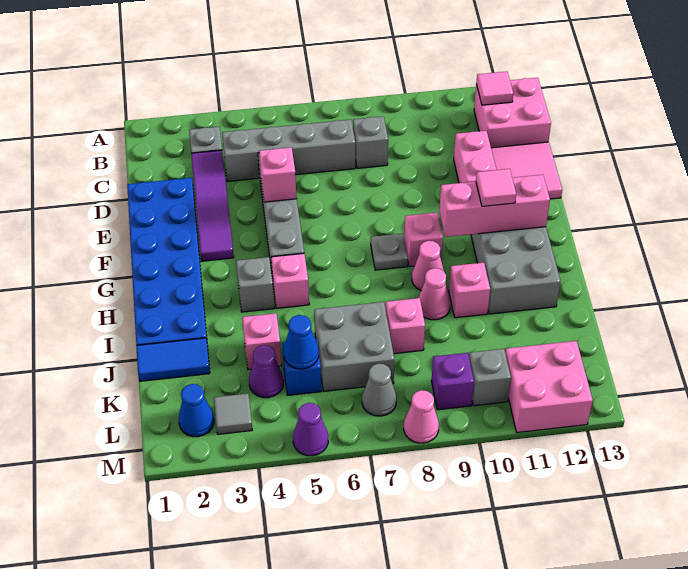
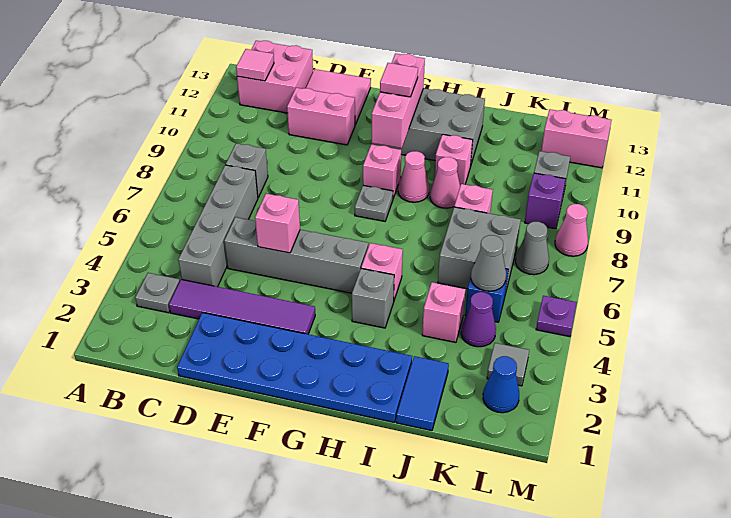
blue cone K5 level 2 -> grey cone K5 level 2
pink brick L11:M12 level 1 -> pink brick L12:M12 level 1
purple cone M5 level 1 -> purple plate M5 level 1

